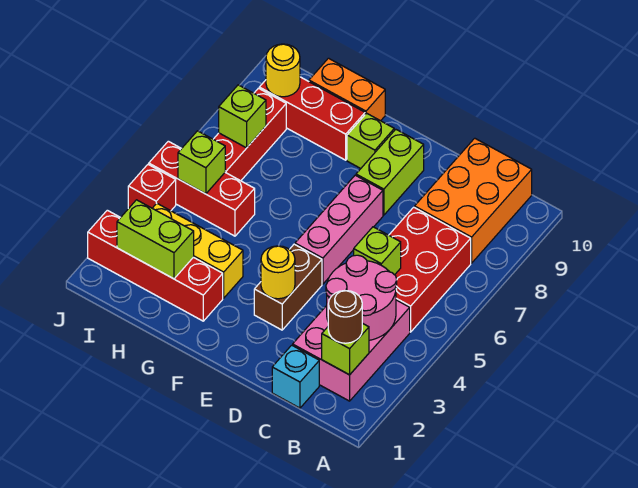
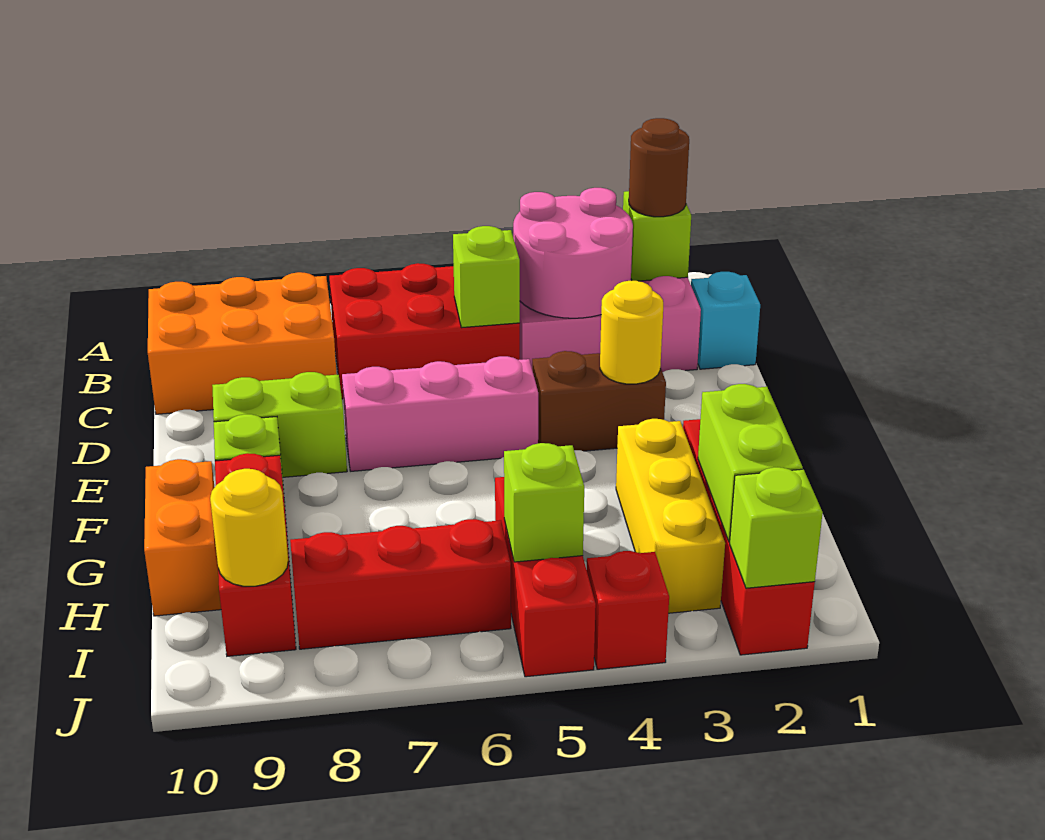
lime brick I7 level 2 -> lime brick J2 level 2

